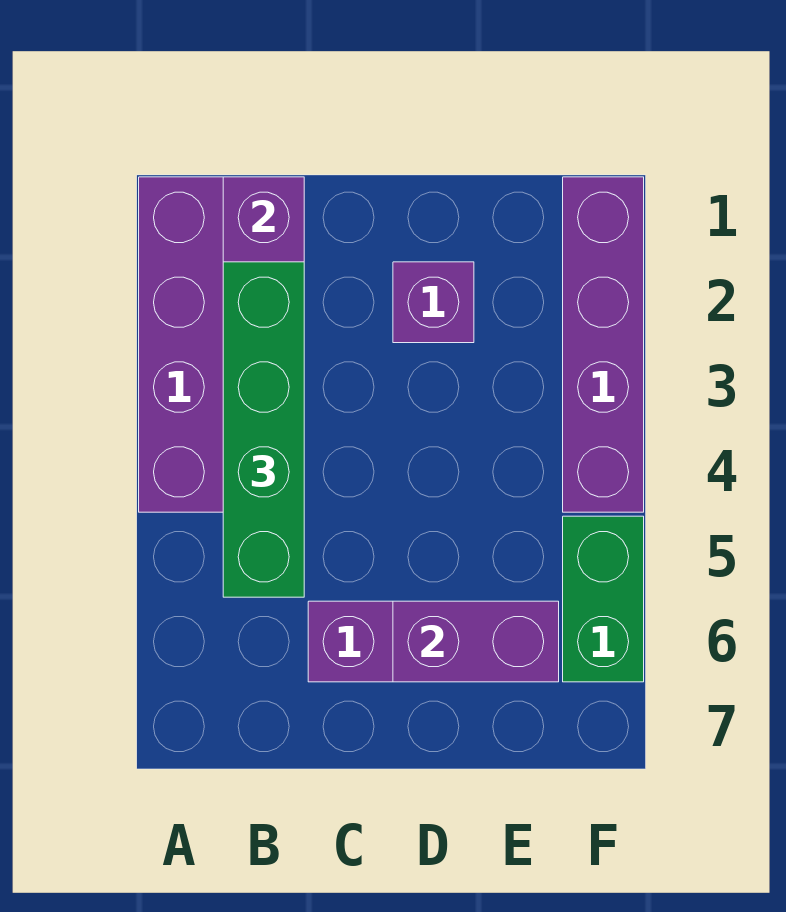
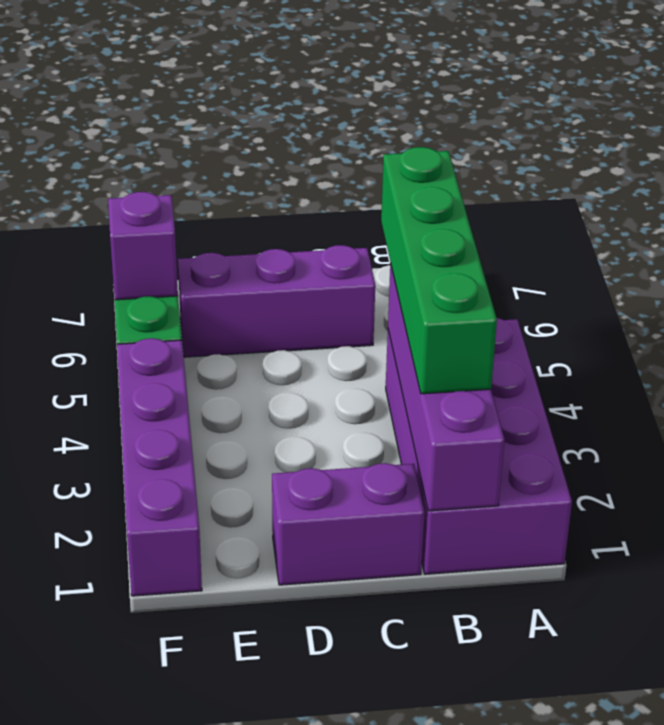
purple brick D2 level 1 -> purple brick F6 level 2
purple brick D6:E6 level 2 -> purple brick C1:D1 level 1

